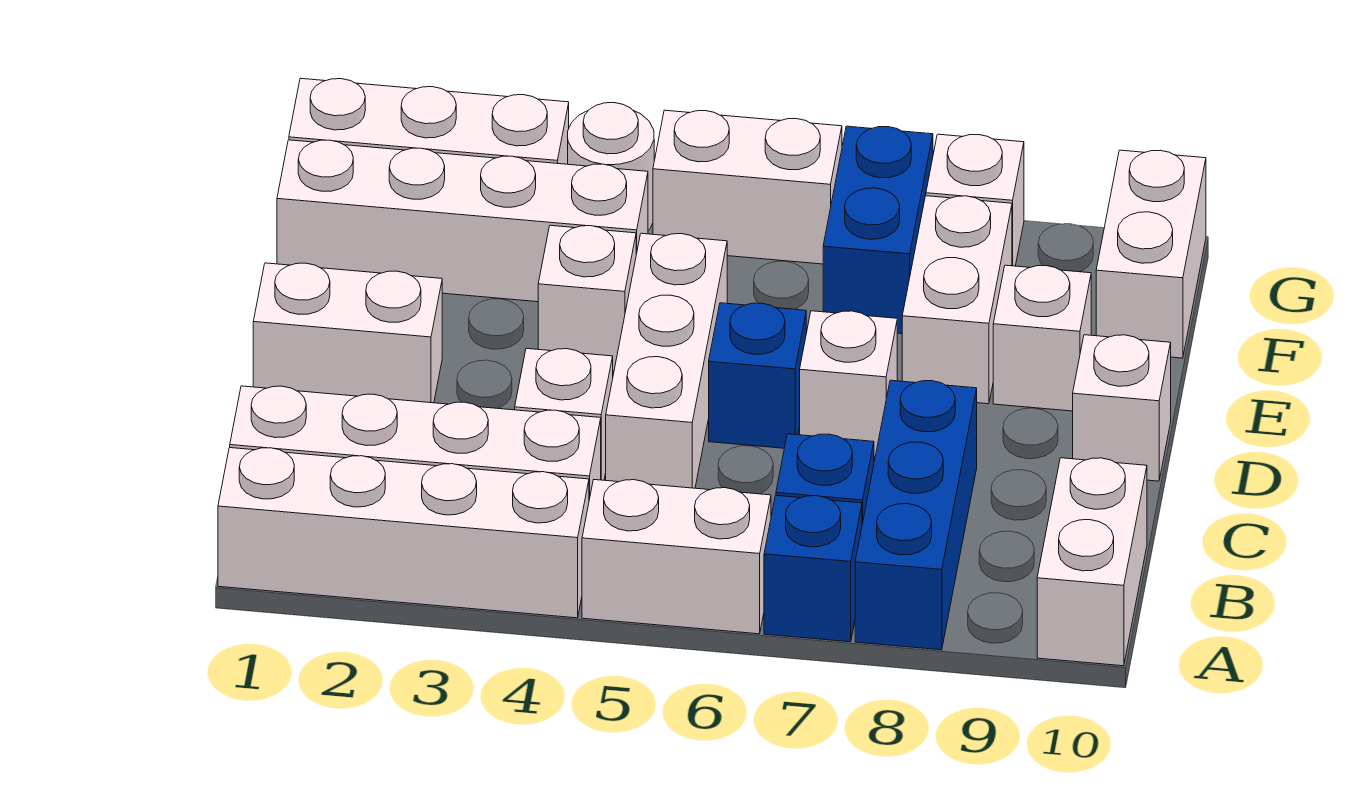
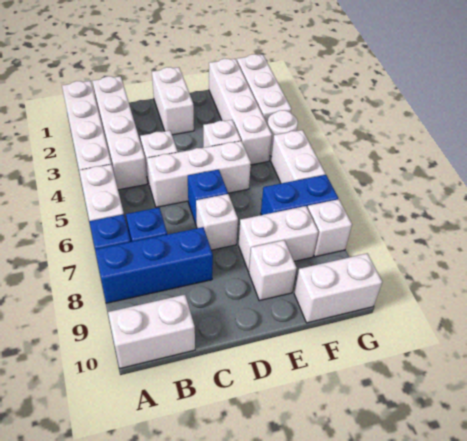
white brick D10 level 1 -> none

